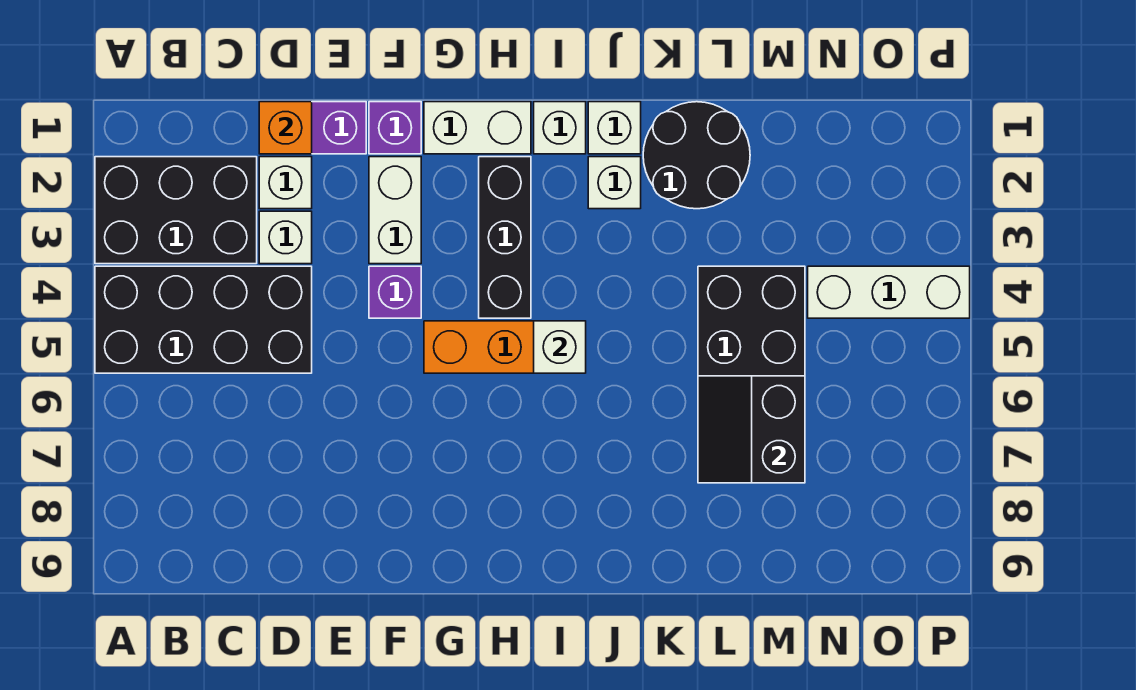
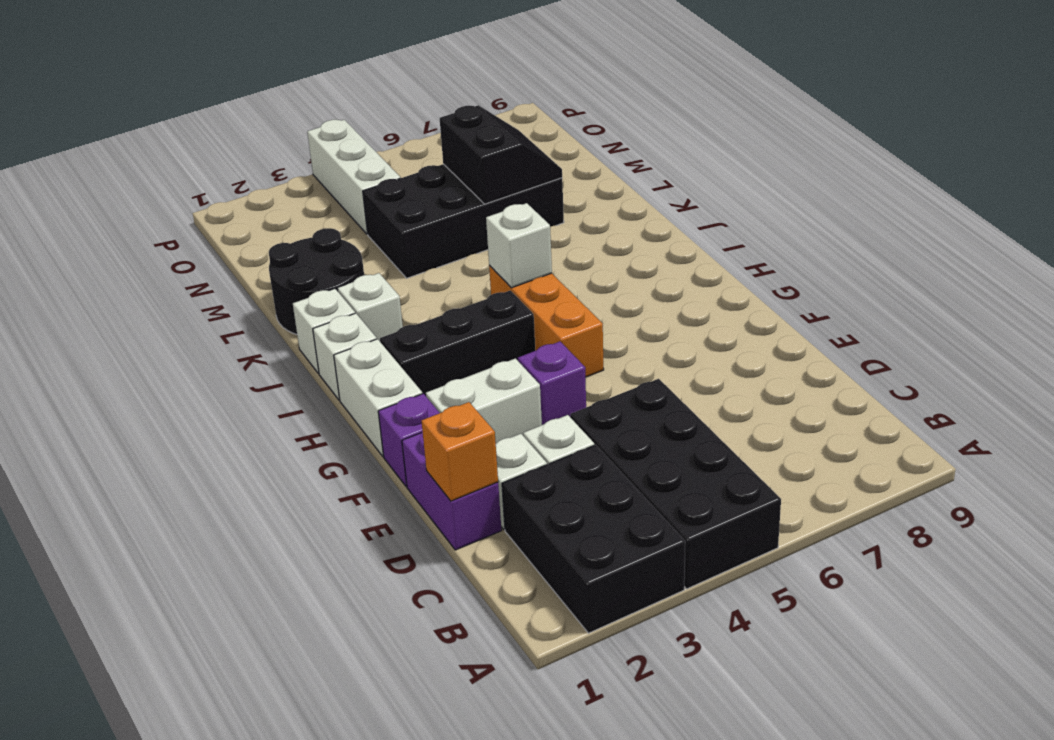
black slope L6:M7 level 2 top M -> black slope L6:M7 level 2 top 6

